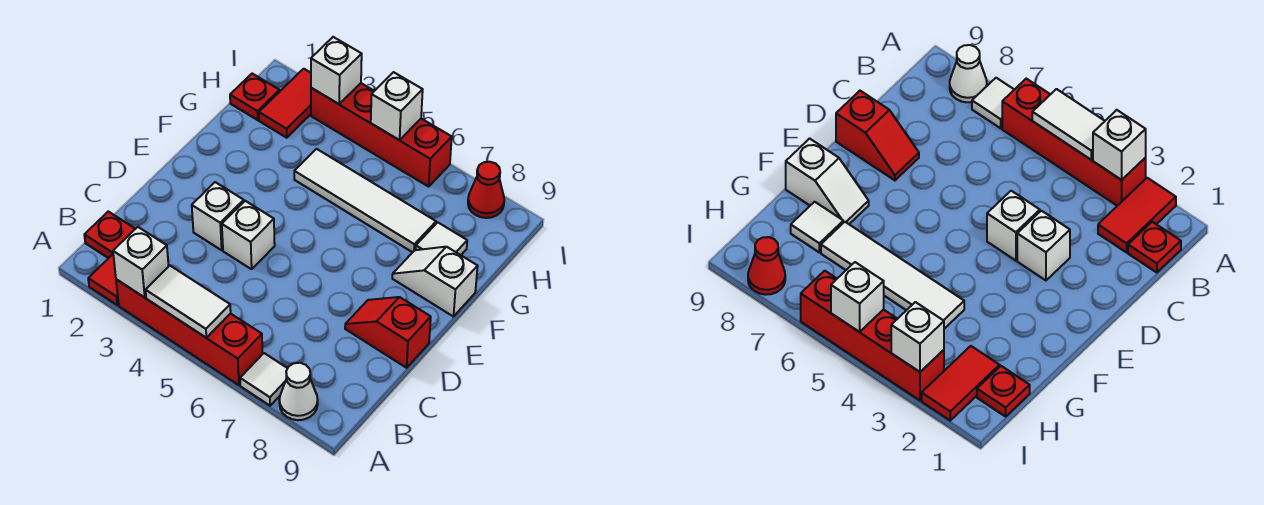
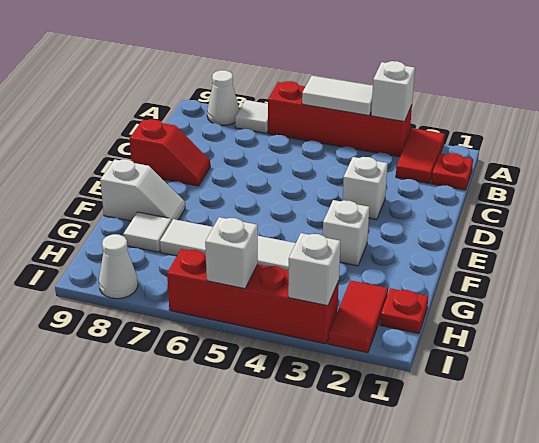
white brick D4 level 1 -> white brick F3 level 1
red cone I8 level 1 -> white cone I8 level 1

